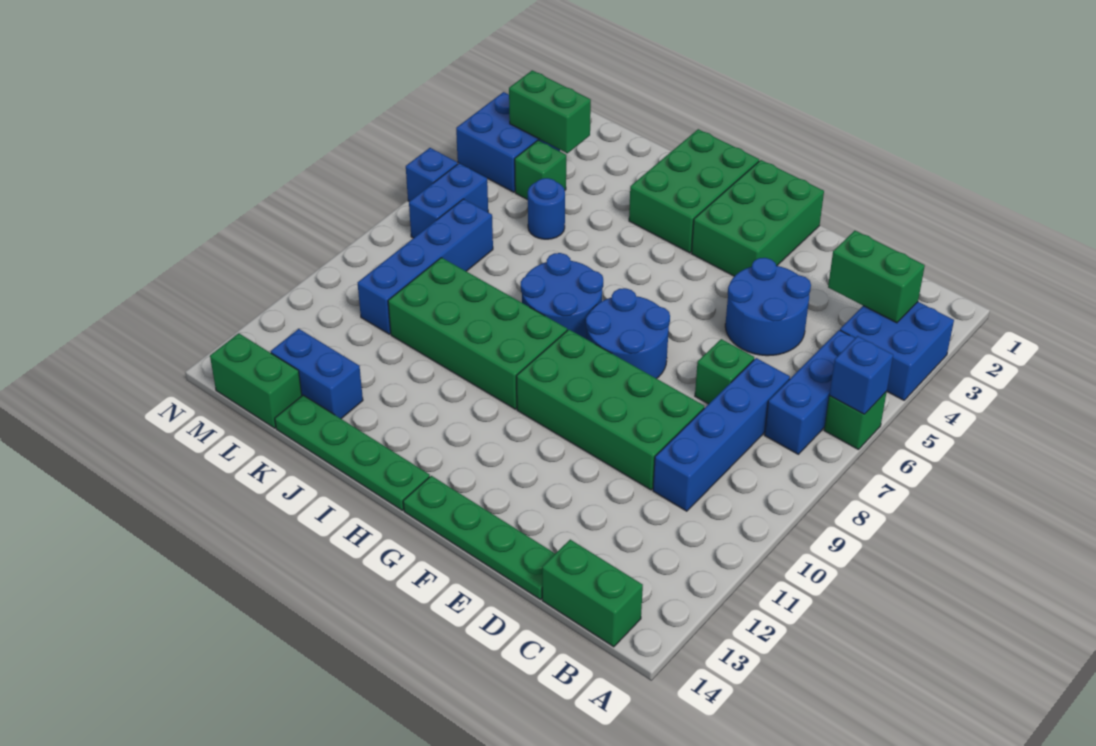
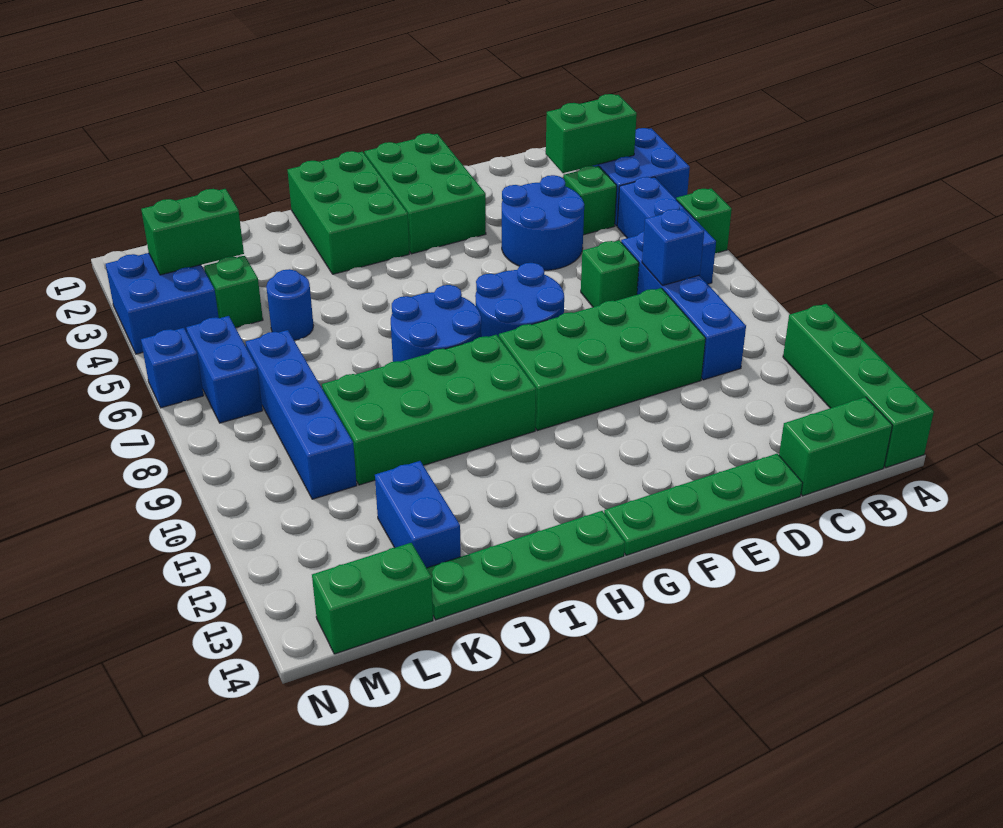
blue brick A6 level 2 -> blue brick C8 level 2
none -> green brick A11:A14 level 1
none -> green brick C4 level 1
blue brick K13:L13 level 1 -> blue brick K12:K13 level 1

